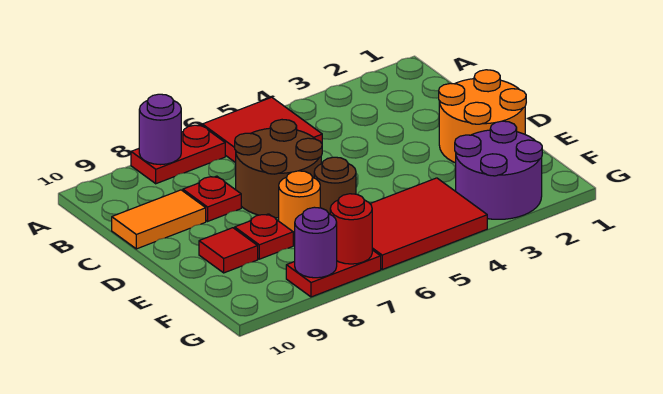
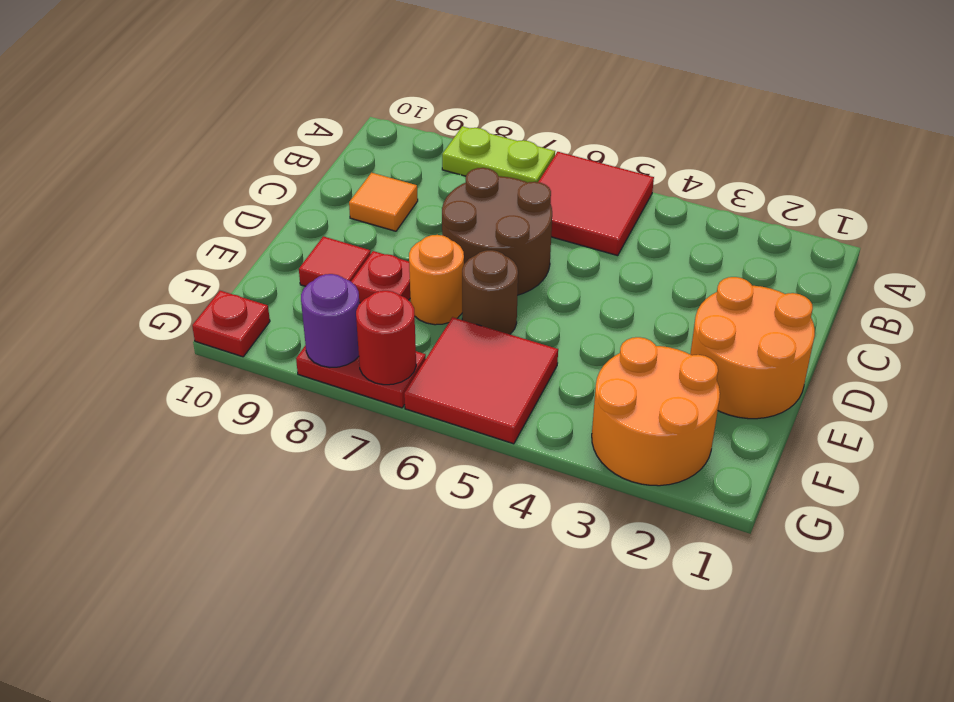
red plate A7:A8 level 1 -> lime plate A7:A8 level 1
purple round brick A8 level 2 -> none
red plate C8 level 1 -> red plate G10 level 1
orange tile C9:C10 level 1 -> orange tile C9 level 1
purple round brick F2:G3 level 1 -> orange round brick F2:G3 level 1
red tile F4:G6 level 1 -> red tile F5:G6 level 1

